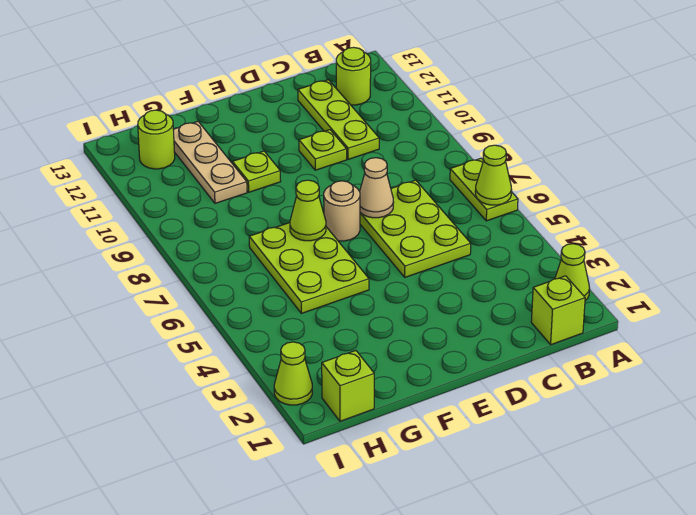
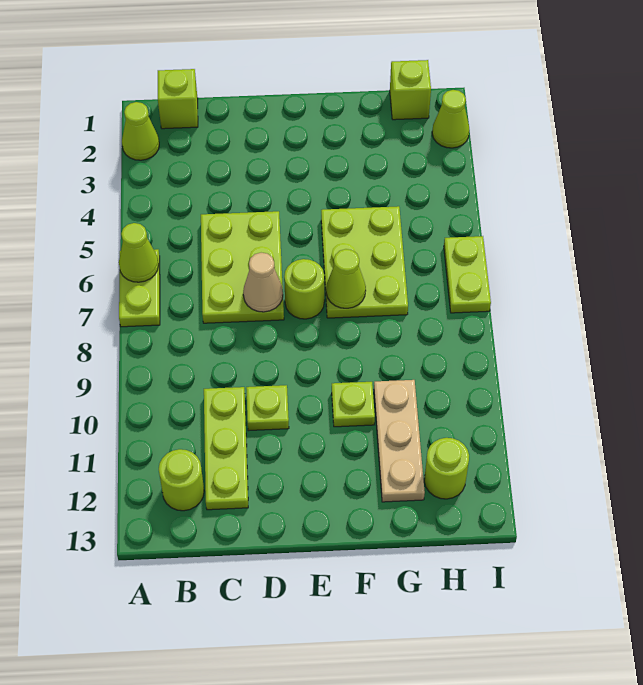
tan round brick E7 level 1 -> lime round brick E7 level 1
none -> lime plate I6:I7 level 1

